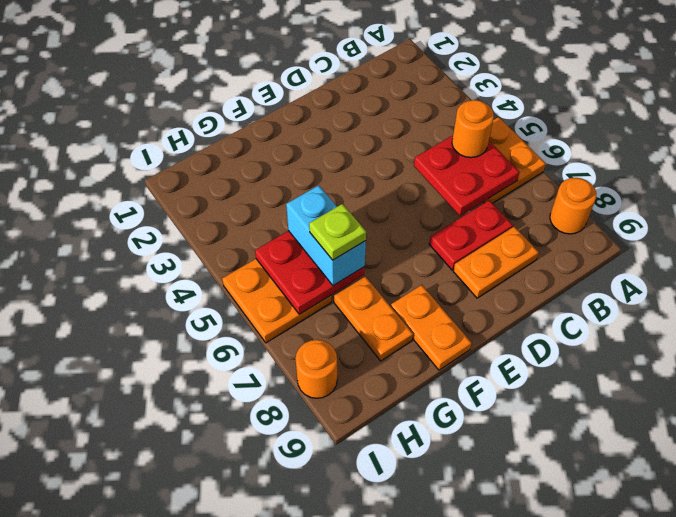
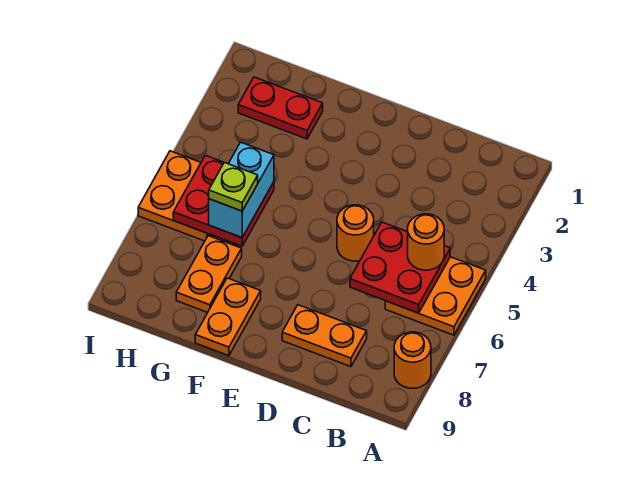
red plate C7:D7 level 1 -> red plate G2:H2 level 1
orange round brick I8 level 1 -> orange round brick D5 level 1

